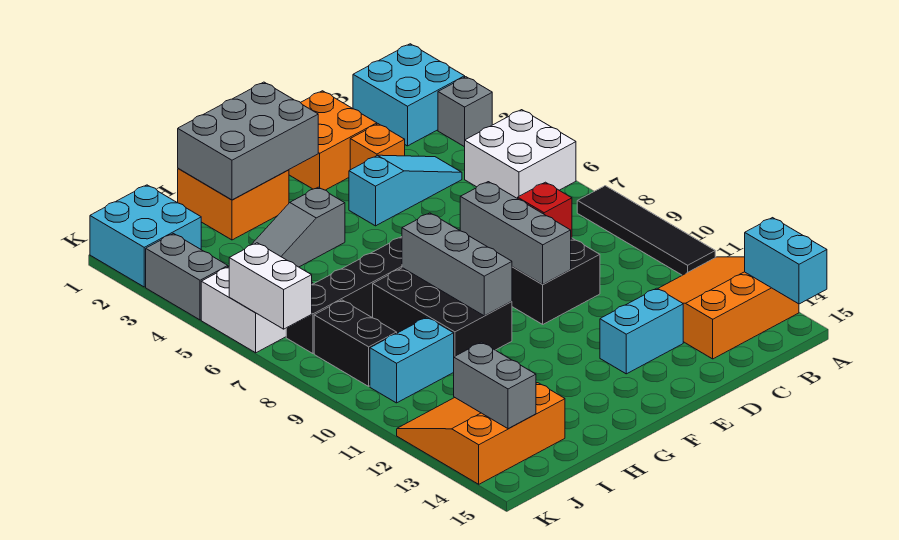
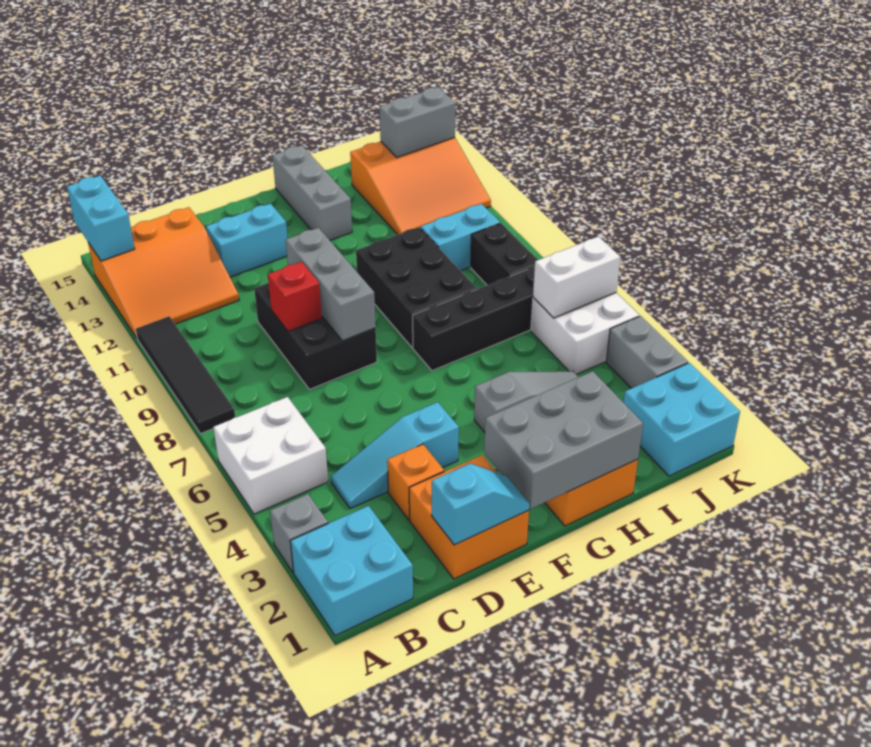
none -> cyan slope D1:E1 level 2 top D
grey brick G8:G10 level 2 -> grey brick G13:G15 level 1
grey brick J13:J14 level 2 -> grey brick J14:K14 level 2
white brick K6:K7 level 2 -> white brick J6:K6 level 2

